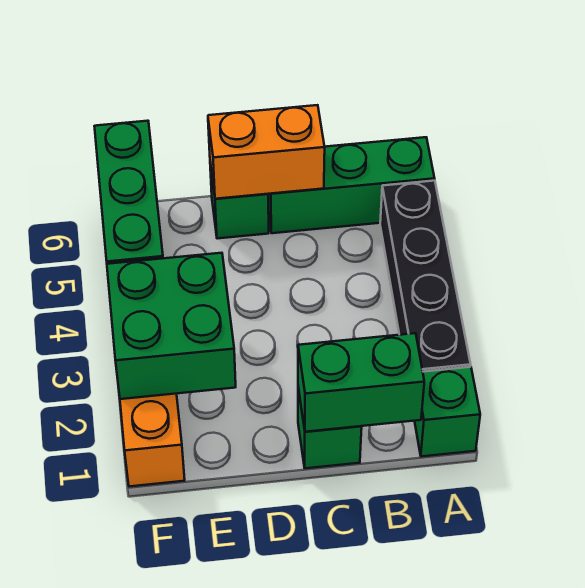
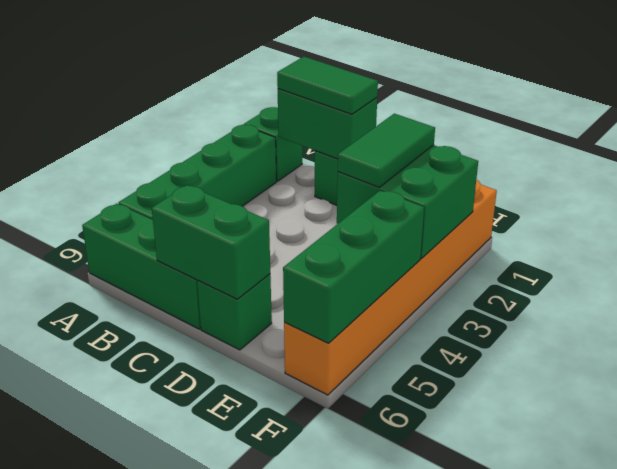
black brick A2:A5 level 1 -> green brick A2:A5 level 1
none -> green tile B1:C1 level 3
orange brick C6:D6 level 2 -> green brick C6:D6 level 2
none -> green tile E2:E3 level 3

